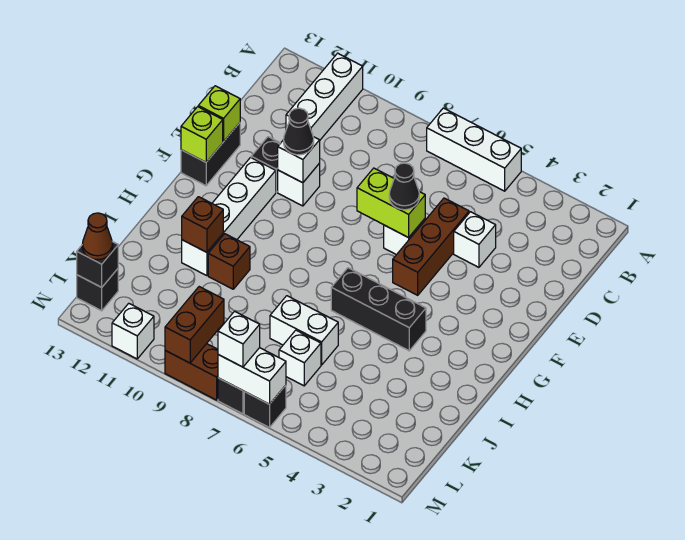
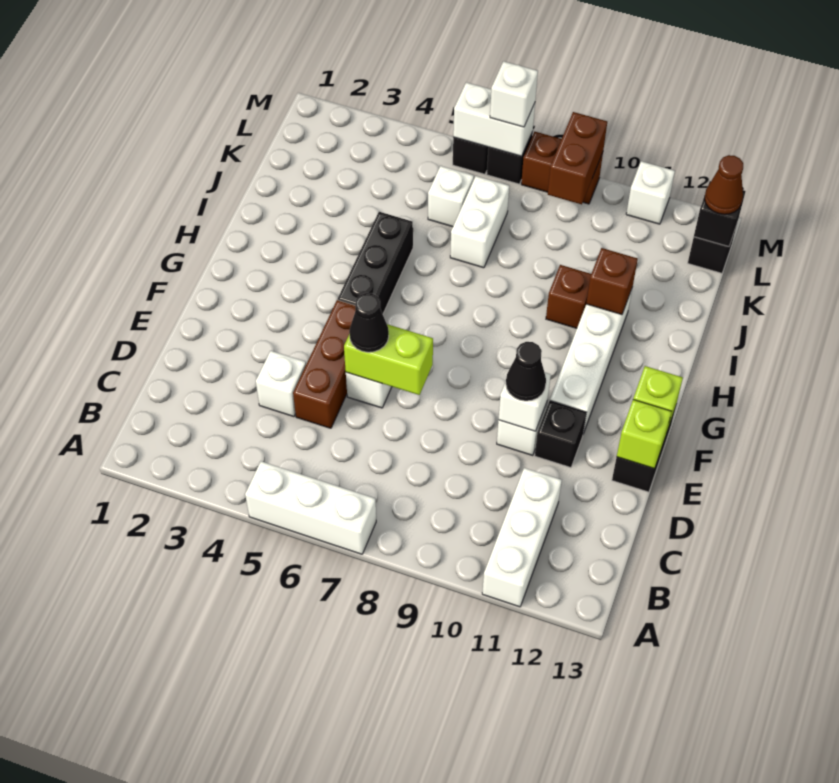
black brick H4:H6 level 1 -> black brick G5:I5 level 1
white brick J6:J7 level 1 -> white brick J7:K7 level 1

